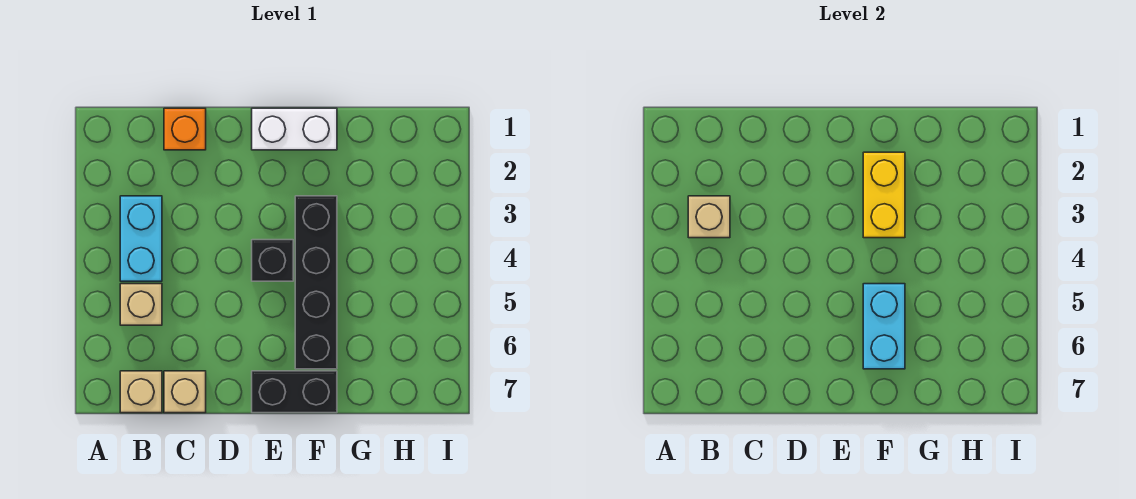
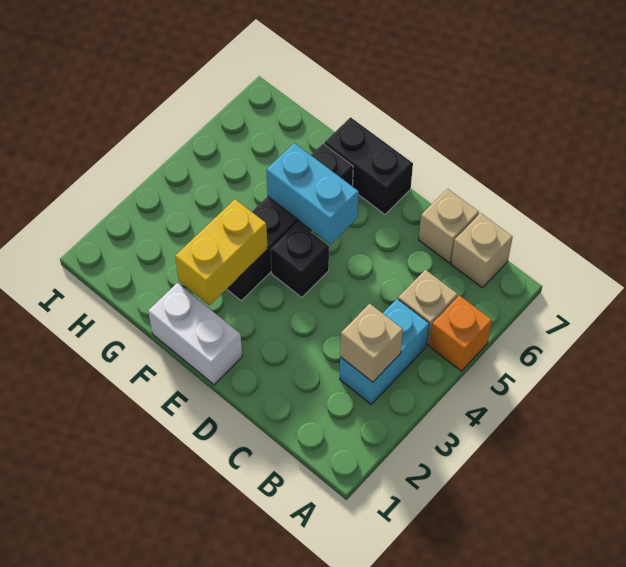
orange brick C1 level 1 -> orange brick A5 level 1
cyan brick F5:F6 level 2 -> cyan brick E5:F5 level 2

